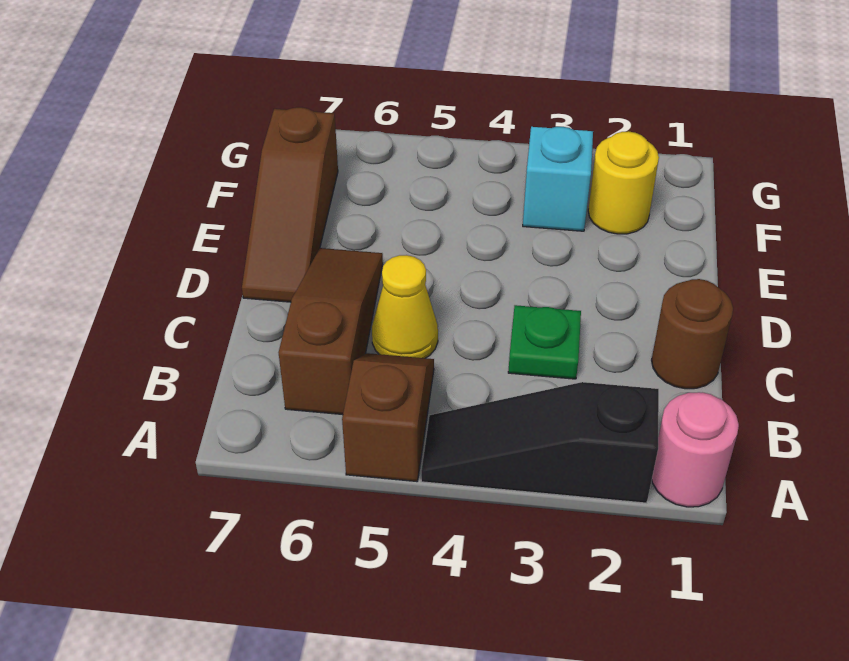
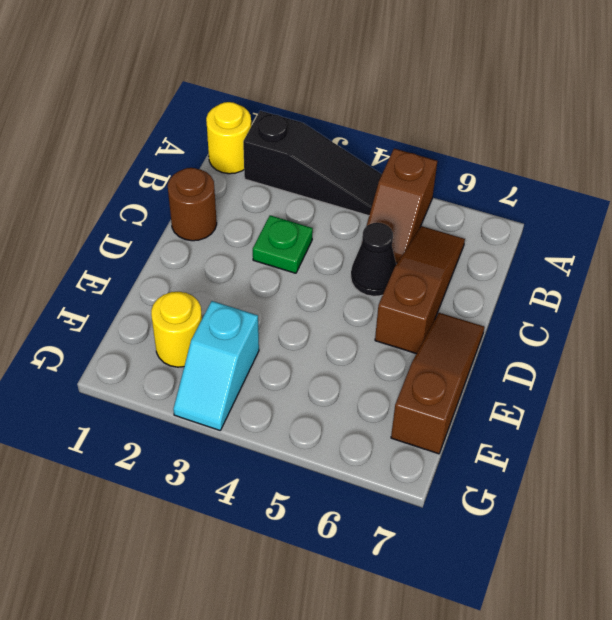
pink round brick A1 level 1 -> yellow round brick A1 level 1
brown slope B6:D6 level 1 top B -> brown slope B6:D6 level 1 top D
yellow cone C5 level 1 -> black cone C5 level 1

